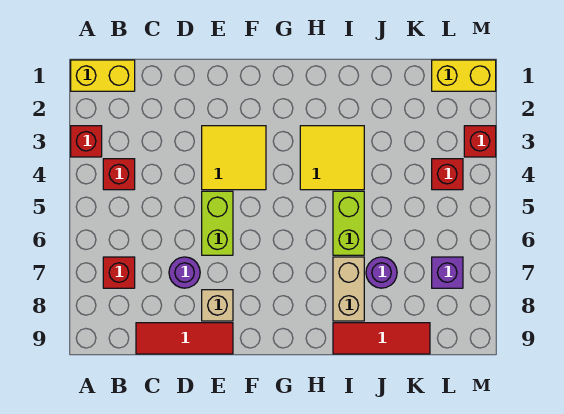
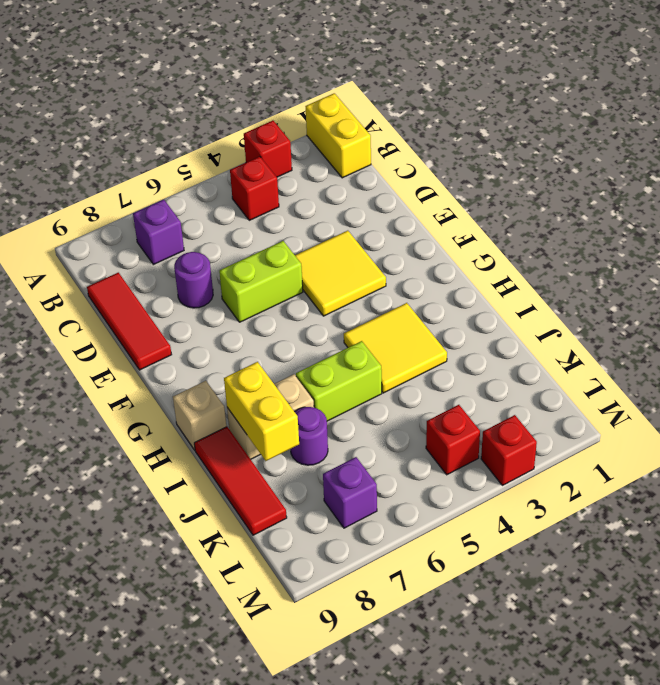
red brick B7 level 1 -> purple brick B7 level 1
tan brick E8 level 1 -> tan brick H9 level 1
yellow brick L1:M1 level 1 -> yellow brick I8:J8 level 2

